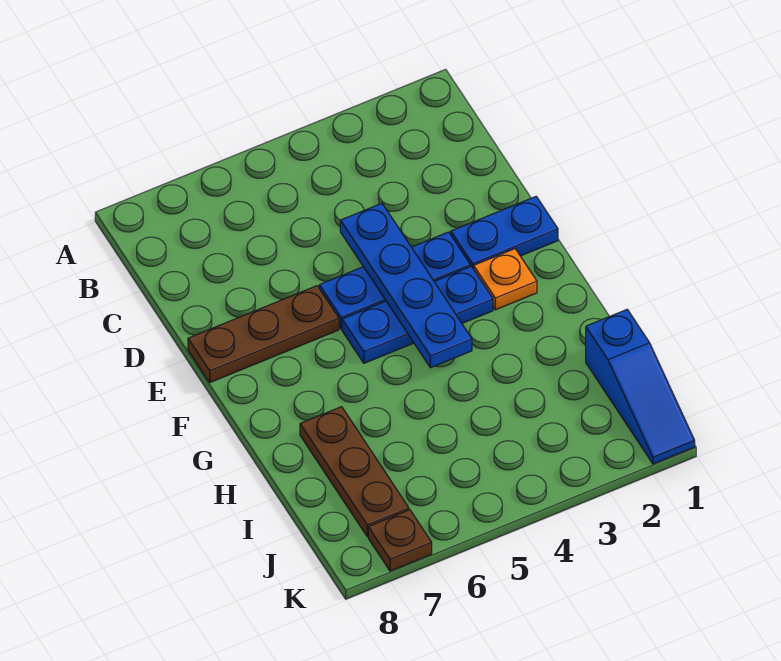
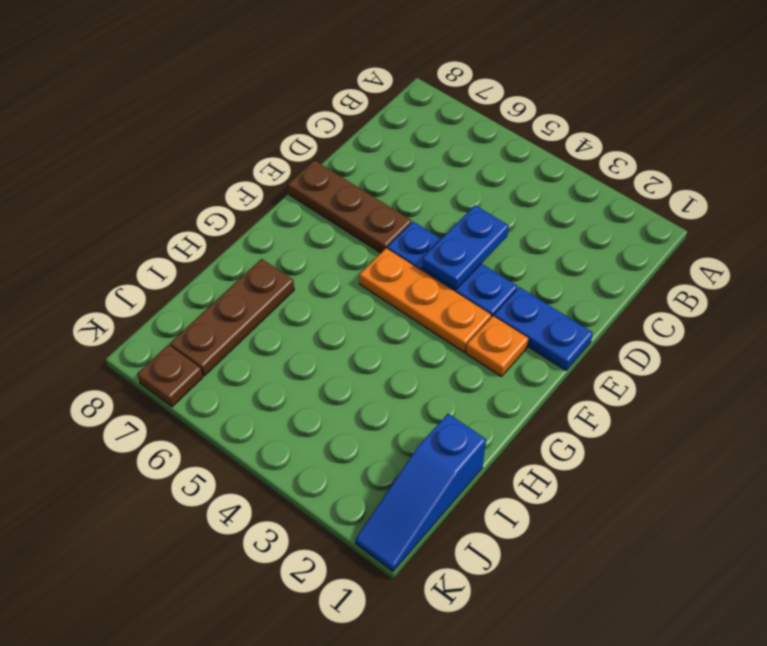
blue plate D4:G4 level 2 -> blue plate D4:E4 level 2
blue plate F3:F5 level 1 -> orange plate F3:F5 level 1

